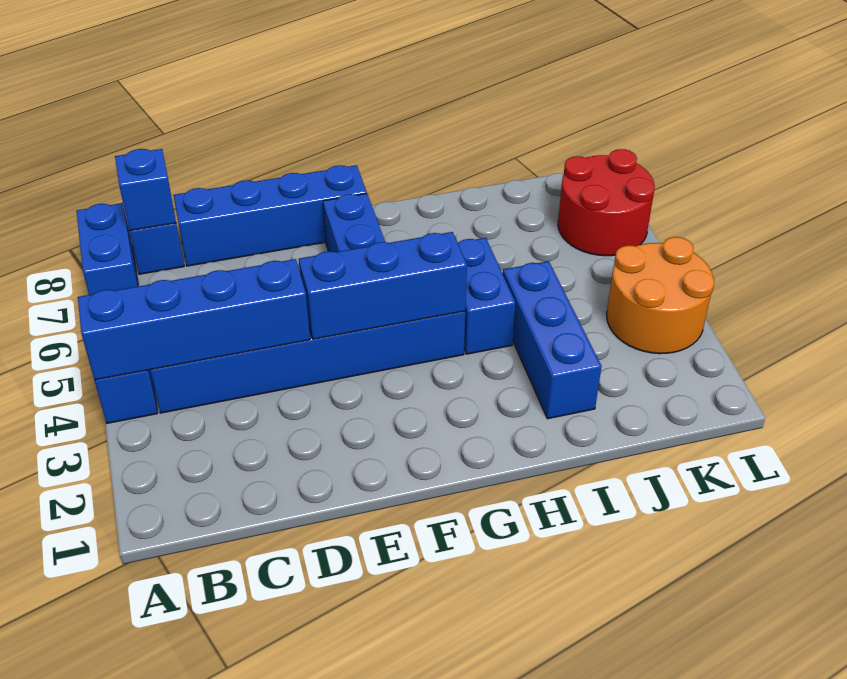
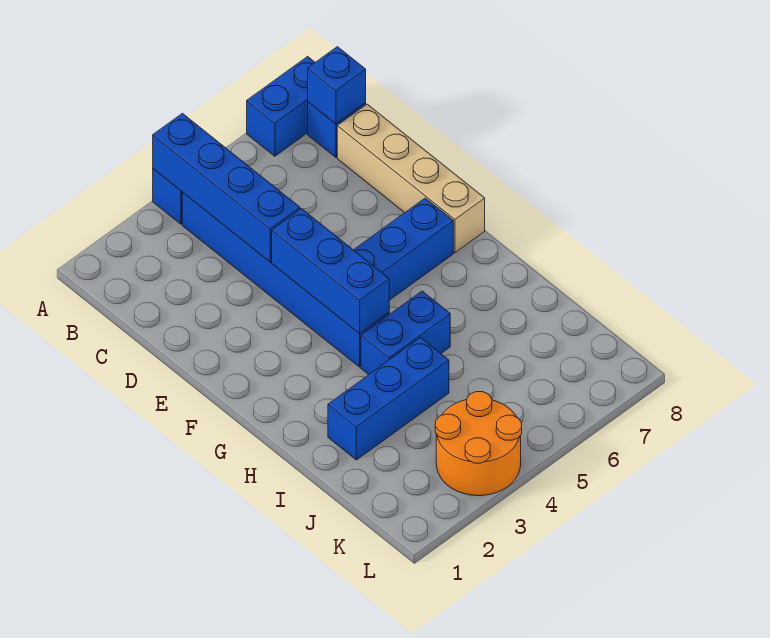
blue brick C8:F8 level 1 -> tan brick C8:F8 level 1
red round brick K6:L7 level 1 -> none

